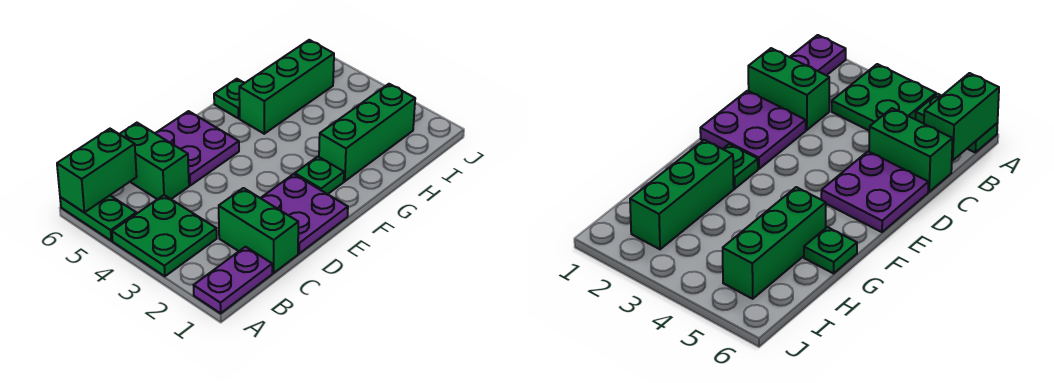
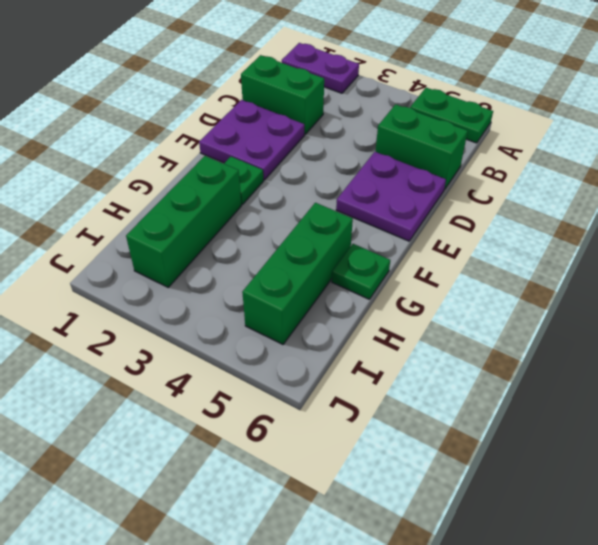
purple plate A1:B1 level 1 -> purple plate A1:A2 level 1
green plate A3:B4 level 1 -> none
green brick A6:B6 level 2 -> none

